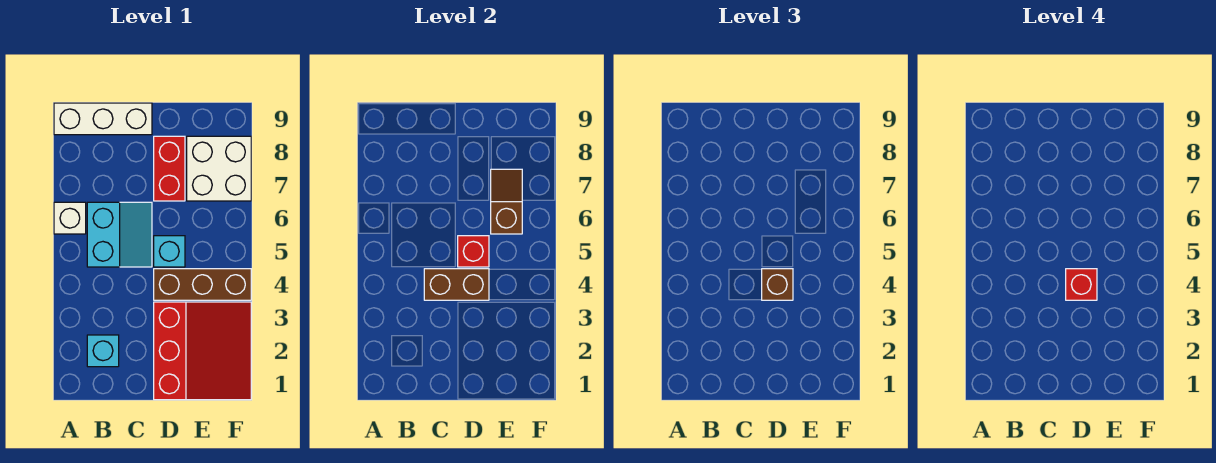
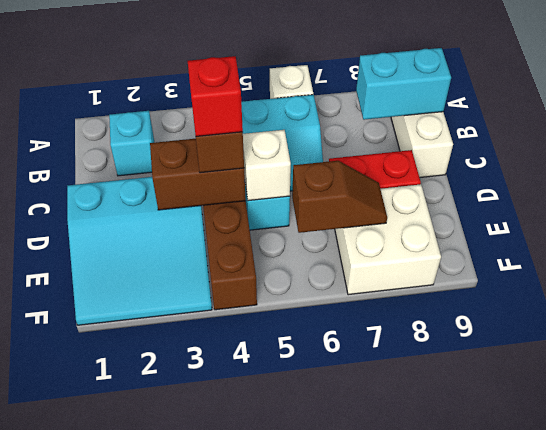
none -> cyan brick B8:B9 level 2
brown brick C4:D4 level 2 -> brown brick D3:D4 level 2
red slope D1:F3 level 1 top D -> cyan slope D1:F3 level 1 top D
red brick D5 level 2 -> white brick D5 level 2

